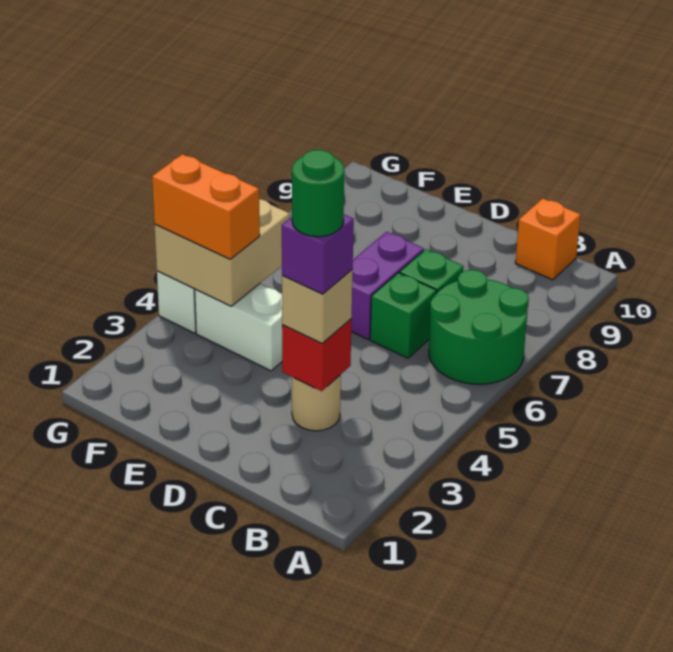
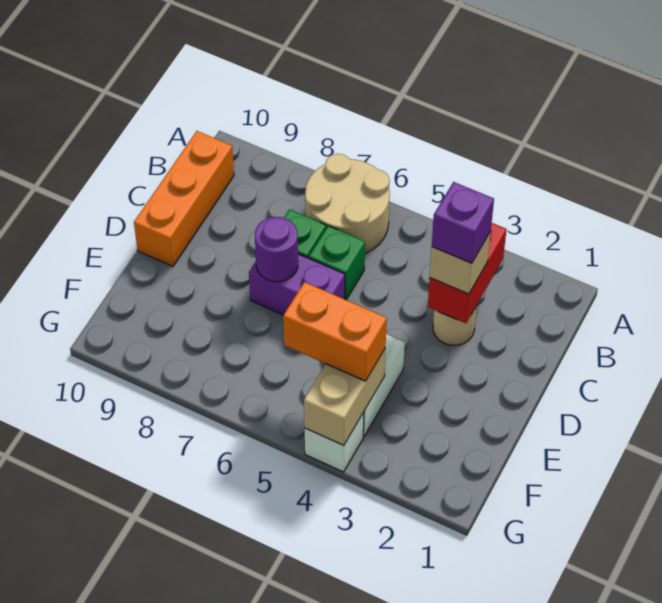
green round brick A6:B7 level 1 -> tan round brick A6:B7 level 1
orange brick B10 level 1 -> orange brick B10:D10 level 1
red brick C3 level 2 -> red brick B3:C3 level 2
green round brick C3 level 5 -> none
none -> purple round brick D7 level 2
tan brick F4:G5 level 2 -> tan brick F4:G4 level 2
orange brick F4:G4 level 3 -> orange brick F4:F5 level 3

